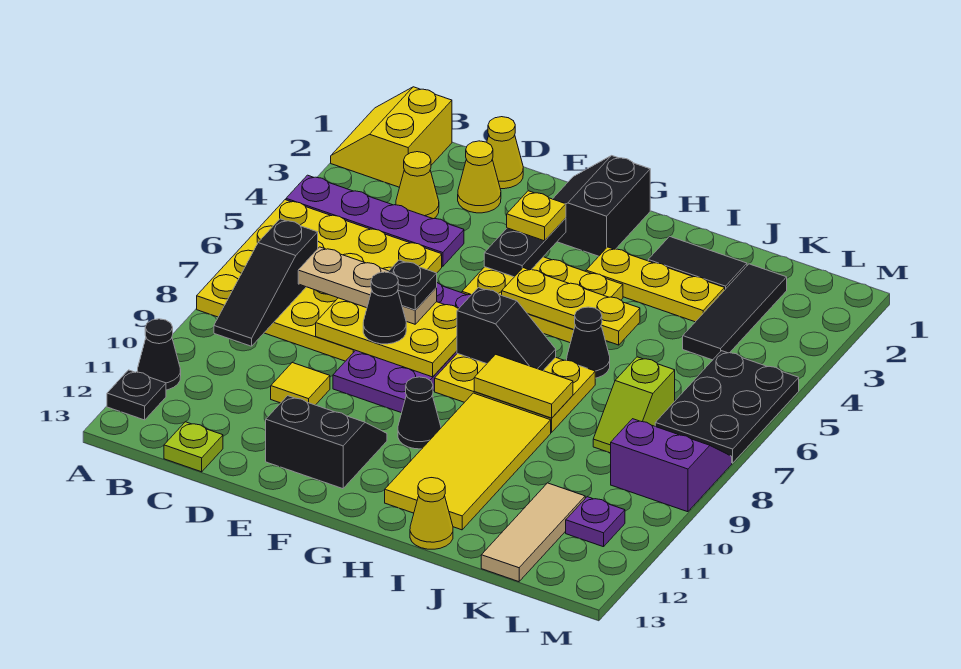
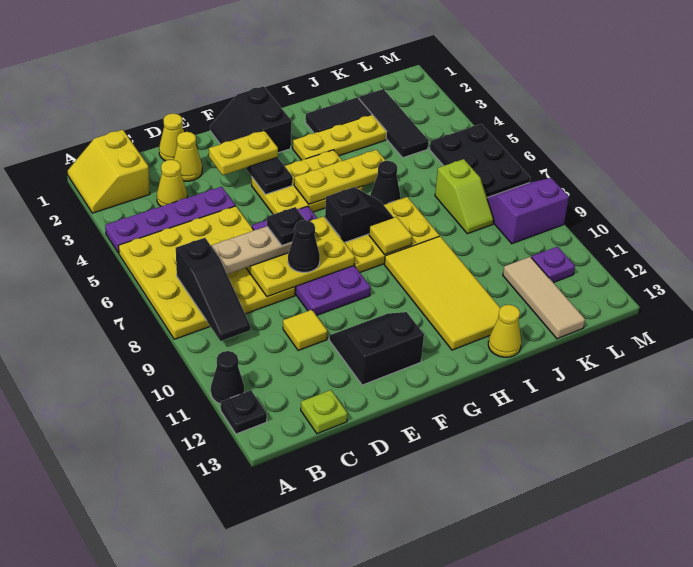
yellow plate F3 level 3 -> yellow plate E3:F3 level 3
black cone G10 level 1 -> none
yellow tile H8:I8 level 2 -> yellow tile H8 level 2

